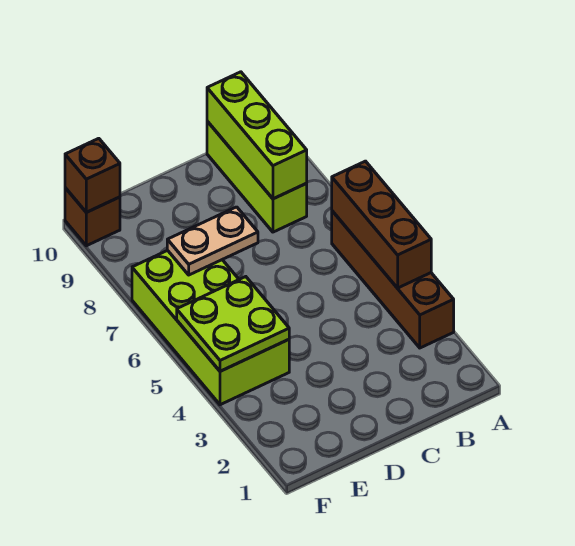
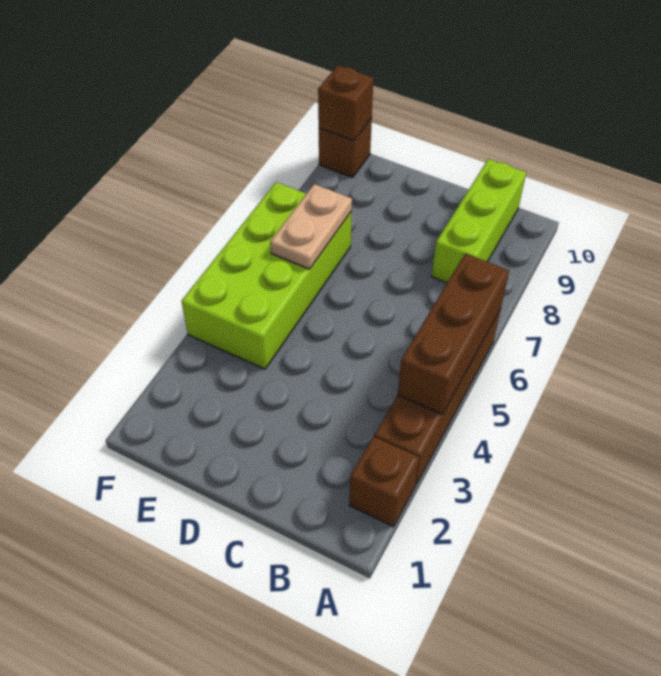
none -> brown brick A2 level 1
lime brick B8:B10 level 2 -> none
tan plate D7:E7 level 2 -> tan plate E6:E7 level 2
lime plate E4:F5 level 2 -> none

